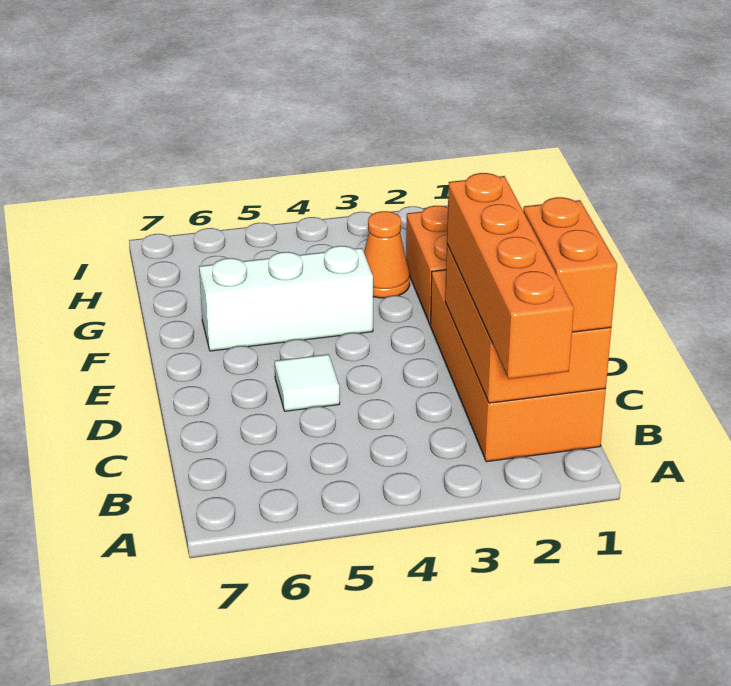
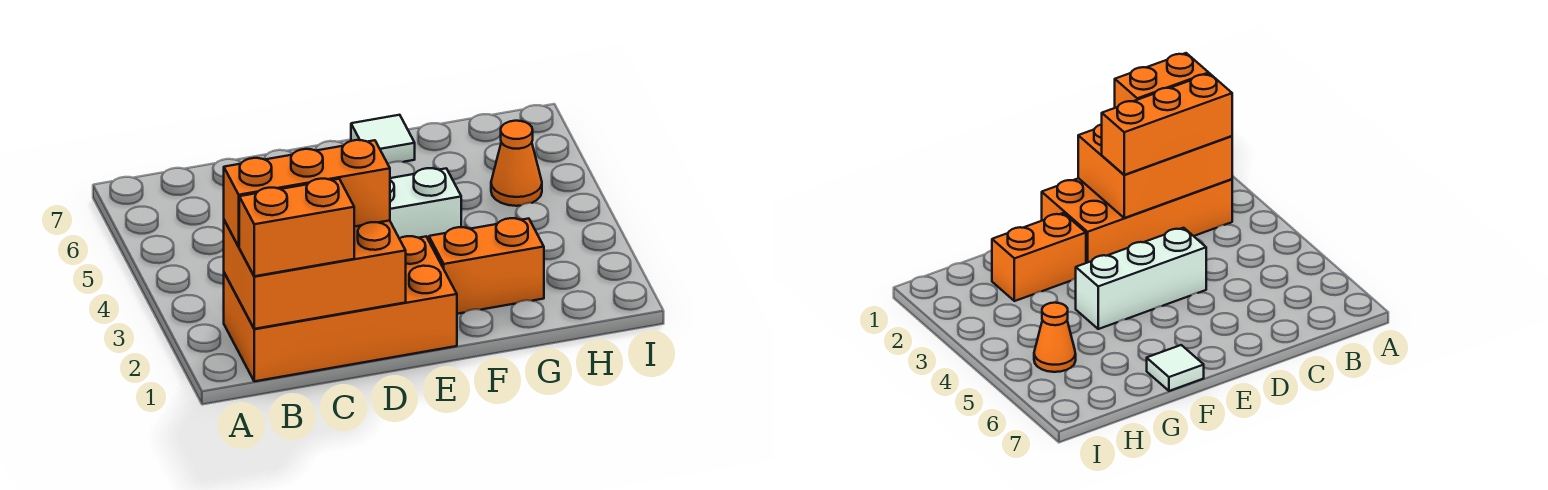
orange brick A2:D2 level 3 -> orange brick B2:D2 level 3
white tile D5 level 1 -> white tile F7 level 1
white brick F4:F6 level 1 -> white brick D4:F4 level 1
orange cone G3 level 1 -> orange cone H5 level 1

